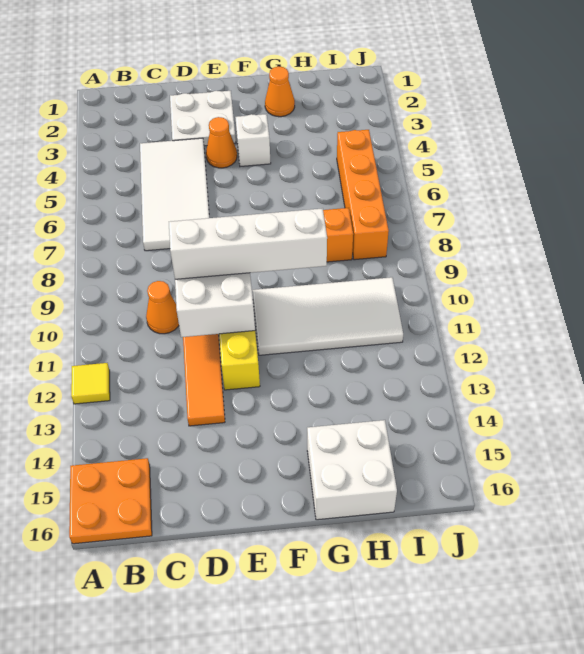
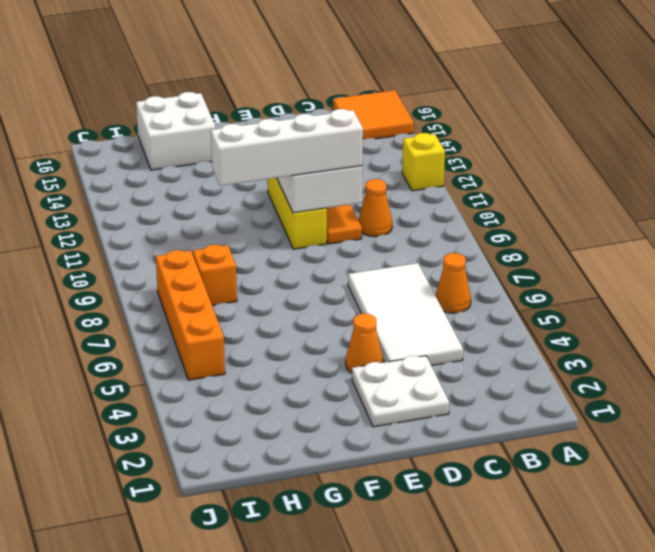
yellow tile A12 level 1 -> yellow brick A12 level 1
orange plate A15:B16 level 1 -> orange tile A15:B16 level 1
white brick F4 level 1 -> none
white tile F10:I11 level 1 -> none
orange cone G2 level 1 -> orange cone B6 level 1

